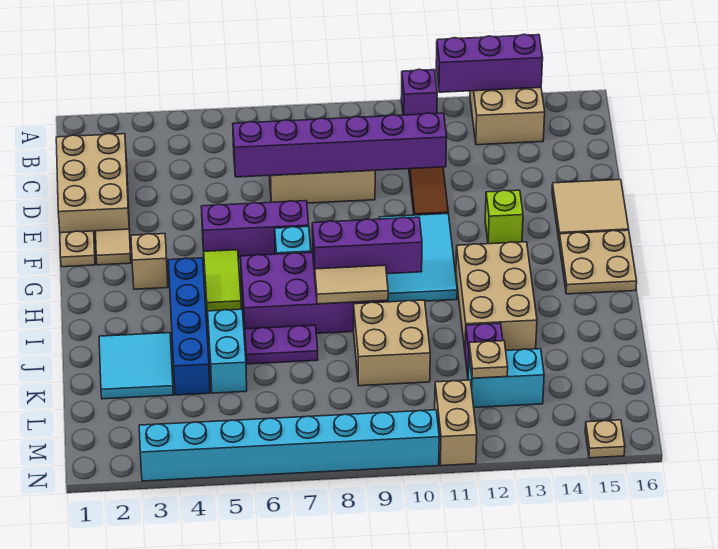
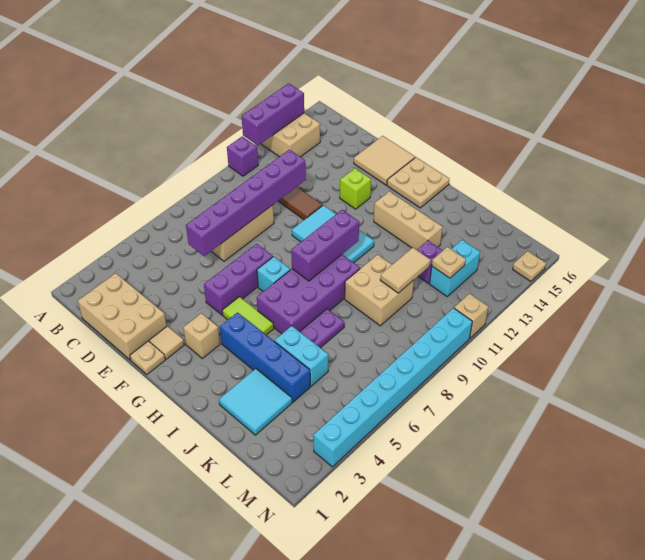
tan brick H12:J13 level 1 -> tan brick H13:J13 level 1
tan tile I8:I9 level 2 -> tan tile K10:K11 level 2
tan brick M11:N11 level 1 -> tan brick N11 level 1

